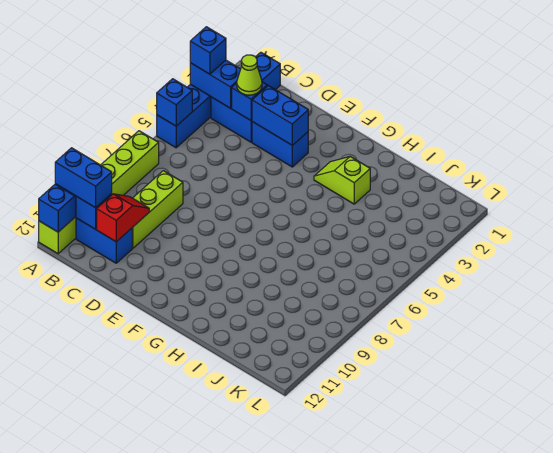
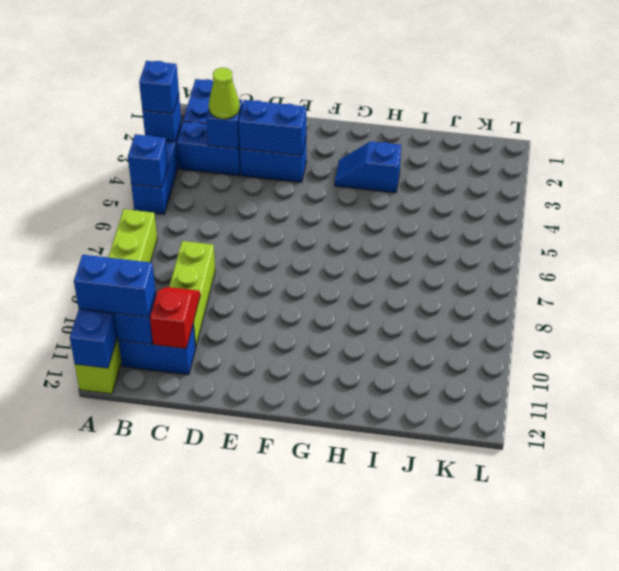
blue brick A3:B3 level 2 -> blue brick A3 level 2
lime slope G3:H3 level 1 top H -> blue slope G3:H3 level 1 top H

